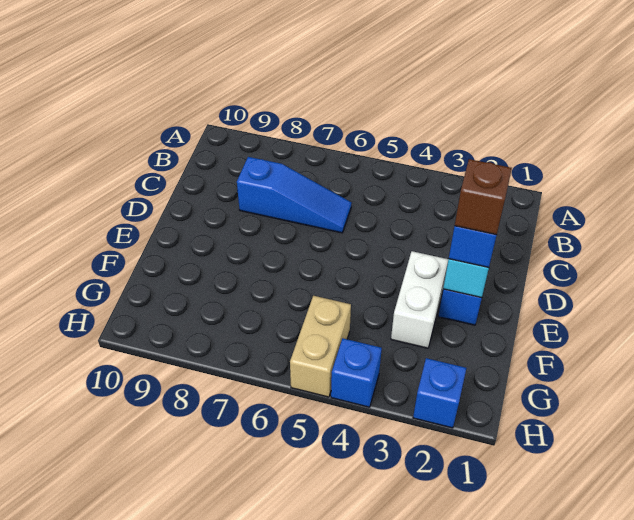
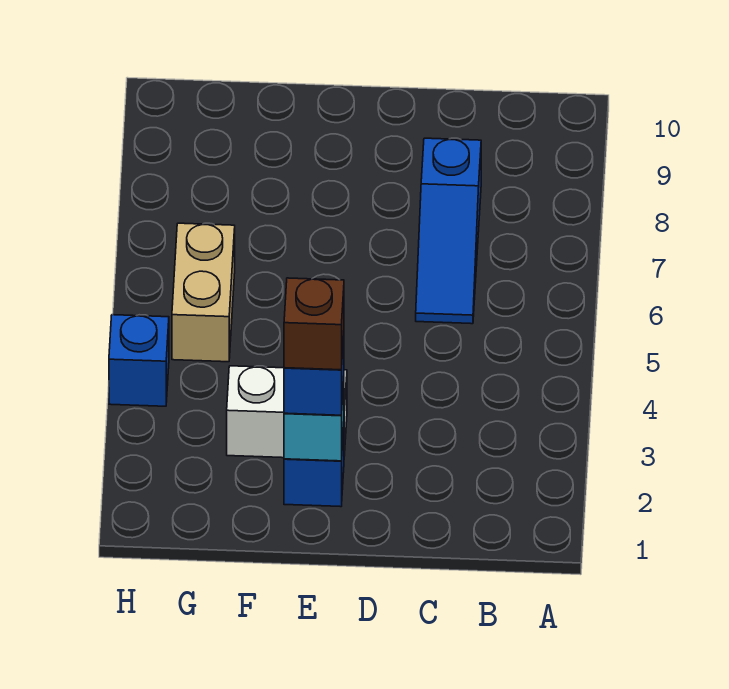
tan brick G5:H5 level 1 -> tan brick G5:G6 level 1
blue brick H2 level 1 -> none

